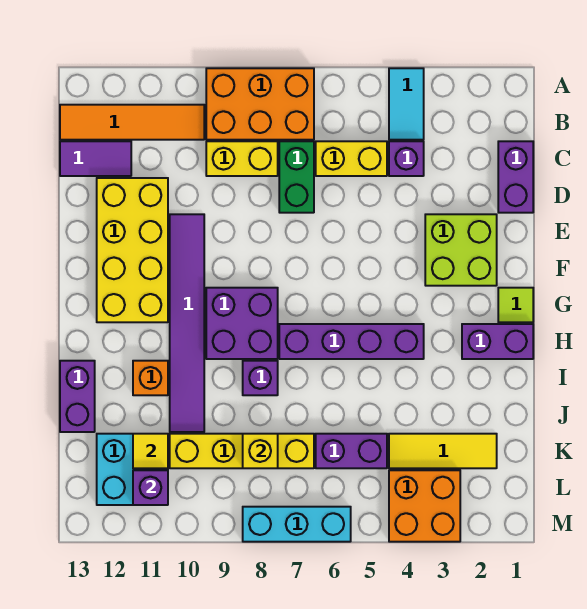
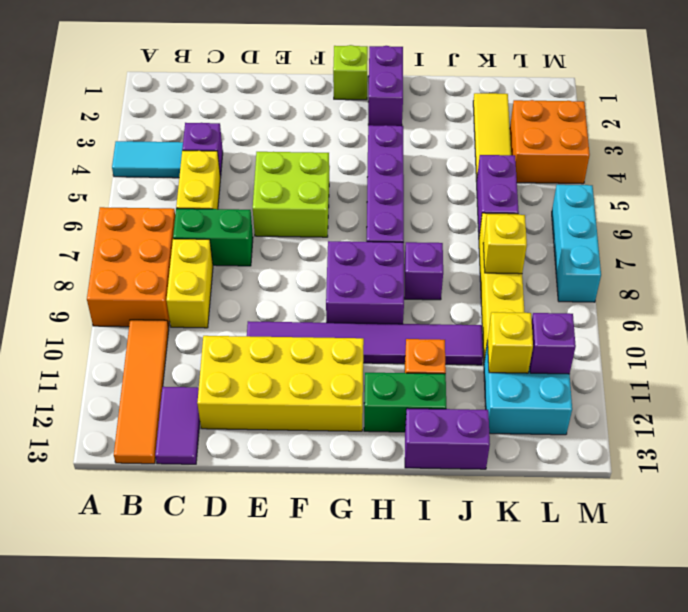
purple brick C1:D1 level 1 -> none
lime brick E2:F3 level 1 -> lime brick E5:F6 level 1
lime tile G1 level 1 -> lime brick G1 level 1
none -> green brick H12:I12 level 1
yellow tile K11 level 2 -> yellow brick K11 level 2

